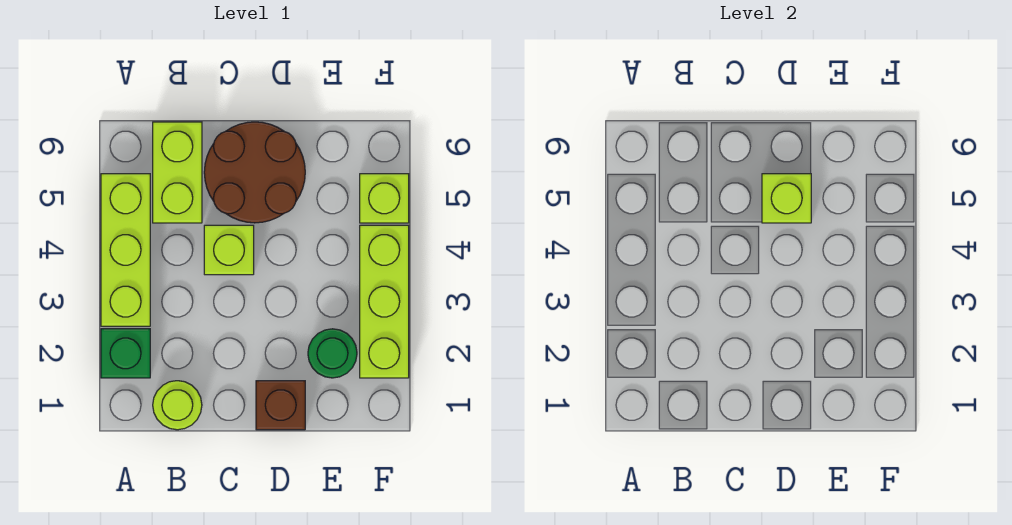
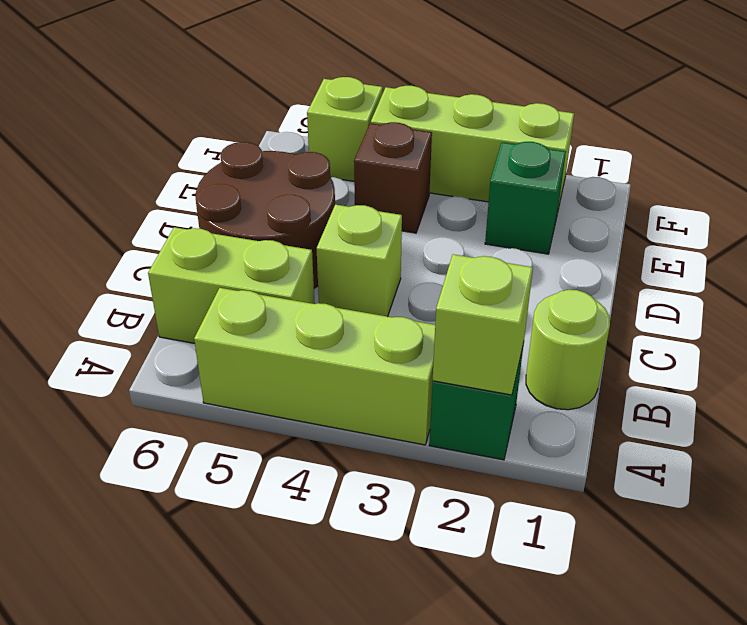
brown brick D1 level 1 -> brown brick E4 level 1
lime brick D5 level 2 -> lime brick A2 level 2
green round brick E2 level 1 -> green brick E2 level 1

